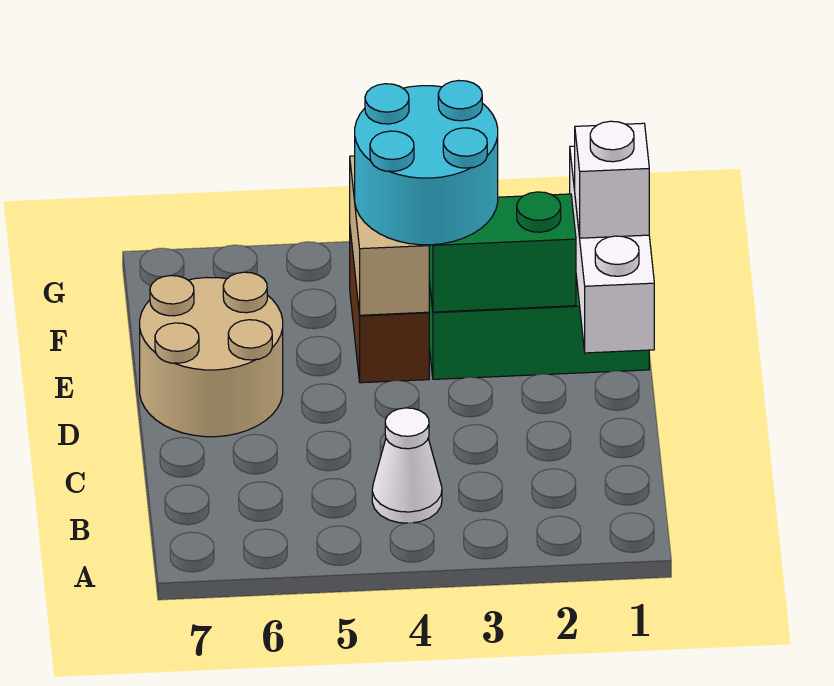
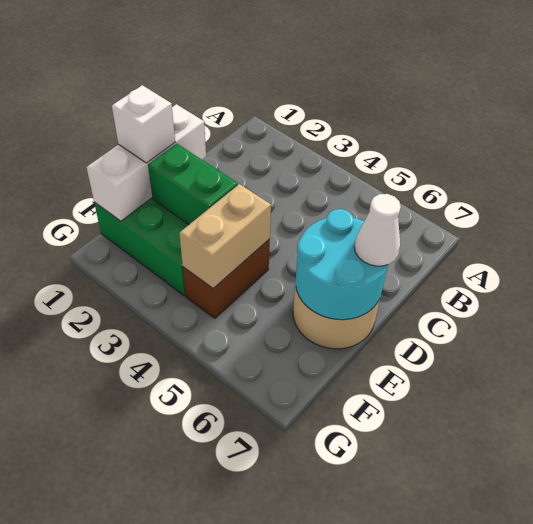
white cone B4 level 1 -> white cone D7 level 3
cyan round brick E3:F4 level 3 -> cyan round brick D6:E7 level 2

